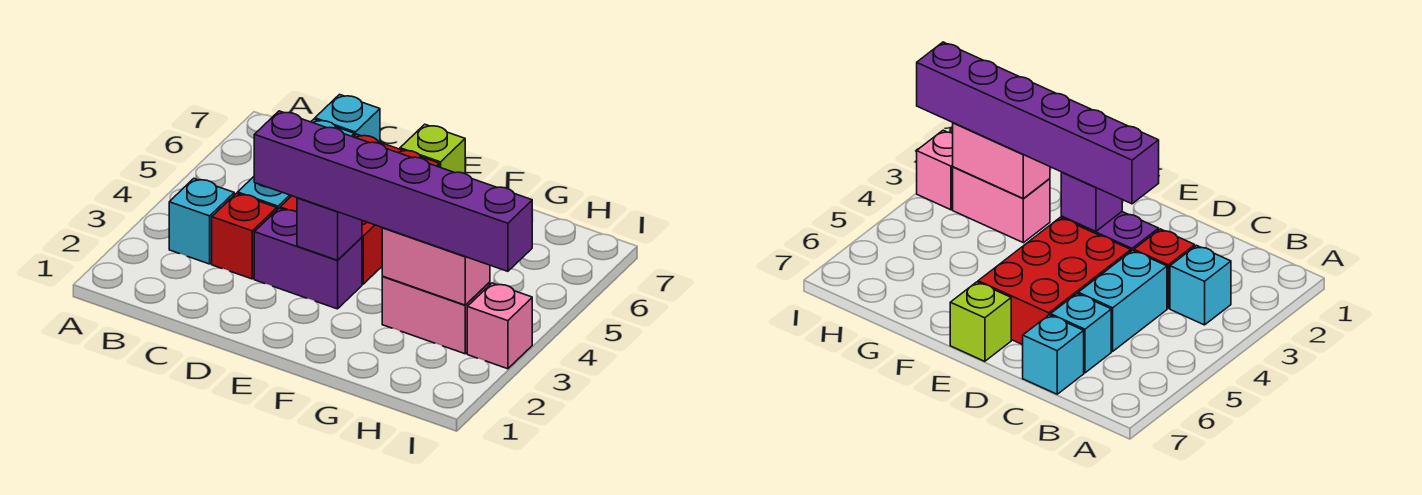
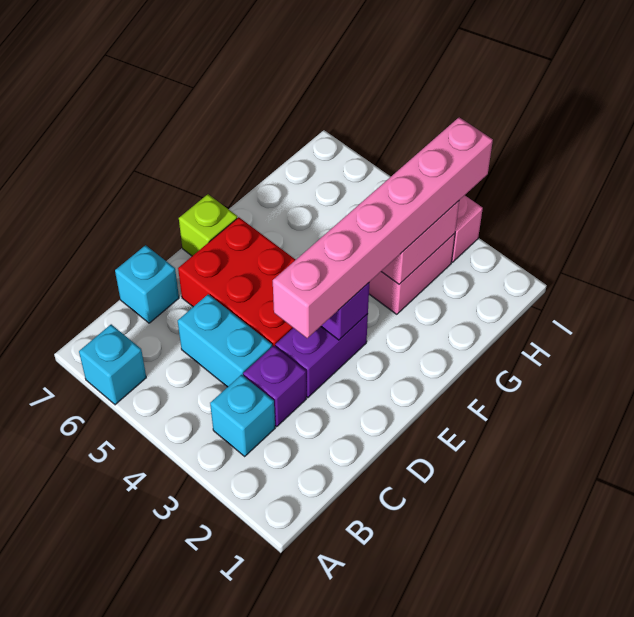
red brick C3 level 1 -> purple brick C3 level 1
cyan brick C6 level 1 -> cyan brick A6 level 1
purple brick D3:I3 level 3 -> pink brick D3:I3 level 3

